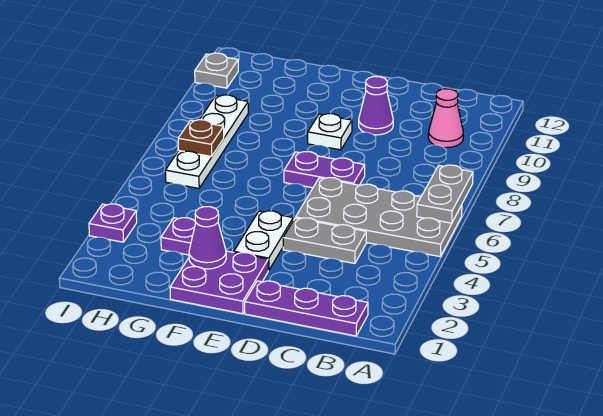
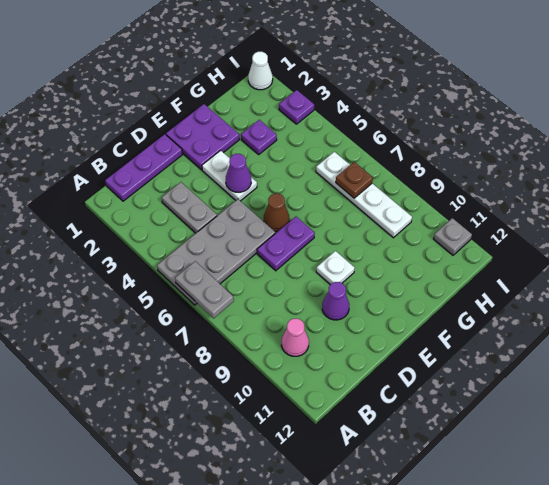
grey plate C4:D4 level 1 -> grey plate C3:C4 level 1
none -> brown cone E6 level 1
purple cone F2 level 2 -> purple cone E4 level 2
none -> white cone I1 level 1

